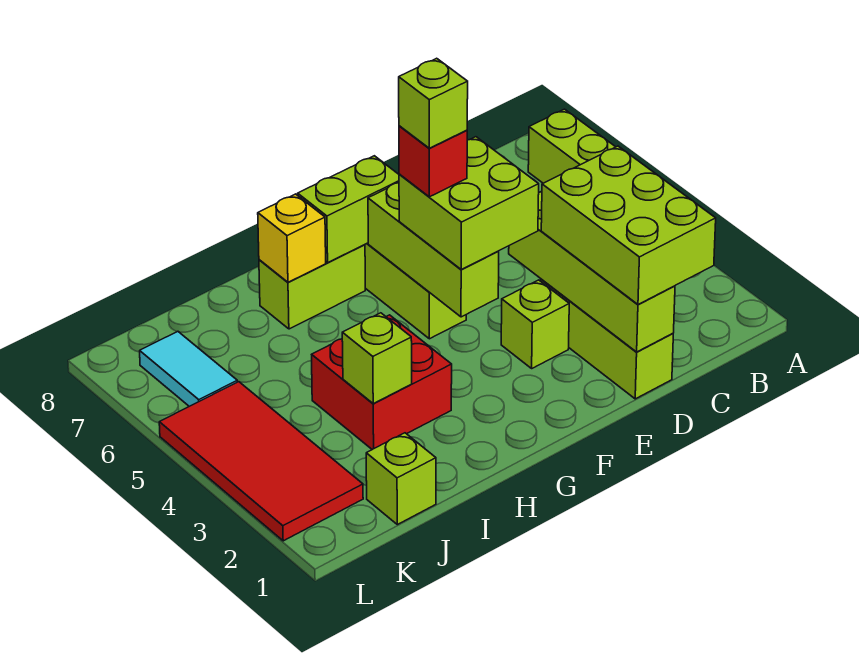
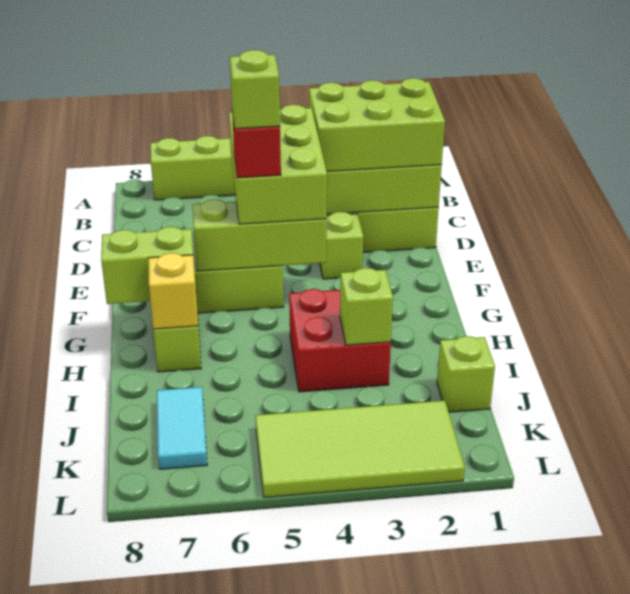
lime brick E4:F5 level 3 -> lime brick D4:F5 level 3
lime brick F7:G7 level 2 -> lime brick G7:G8 level 2
red tile K2:L5 level 1 -> lime tile K2:L5 level 1
cyan tile K6:K7 level 1 -> cyan tile J7:K7 level 1

